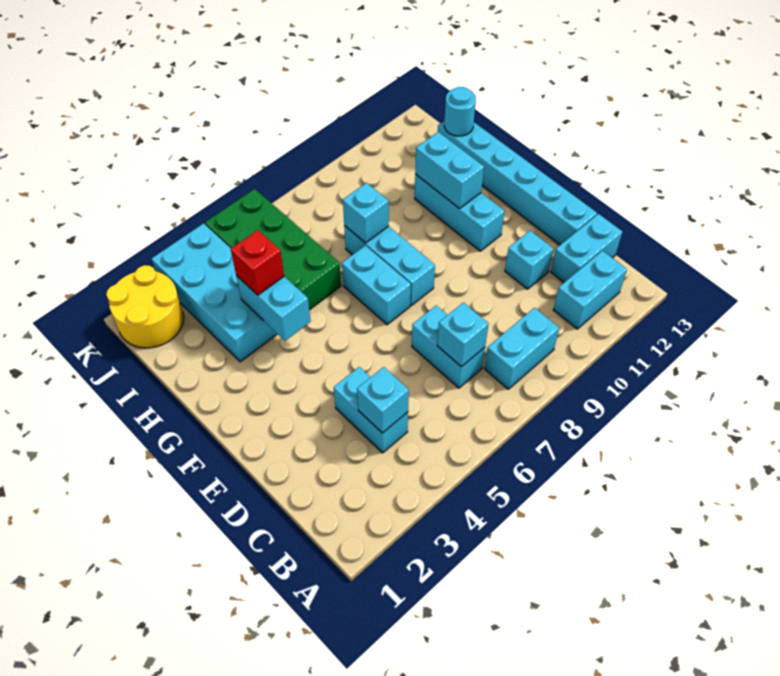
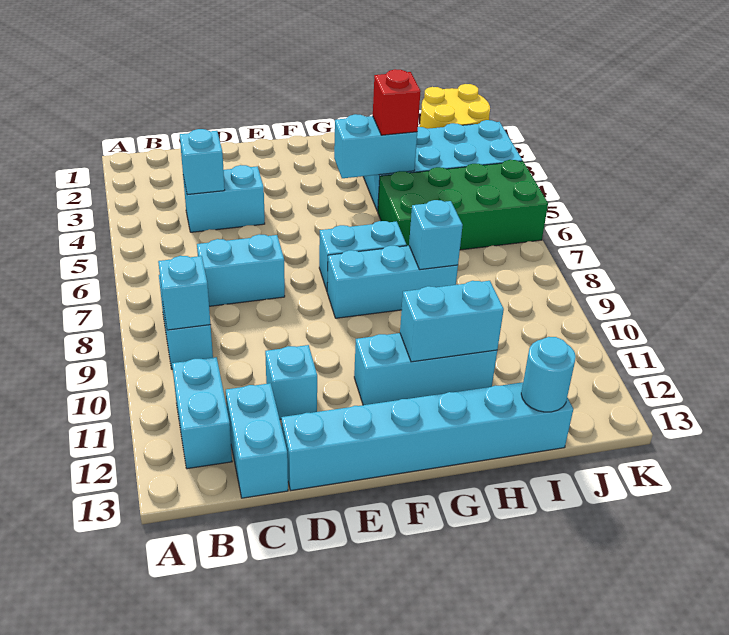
cyan brick C7 level 2 -> cyan brick B9 level 2

